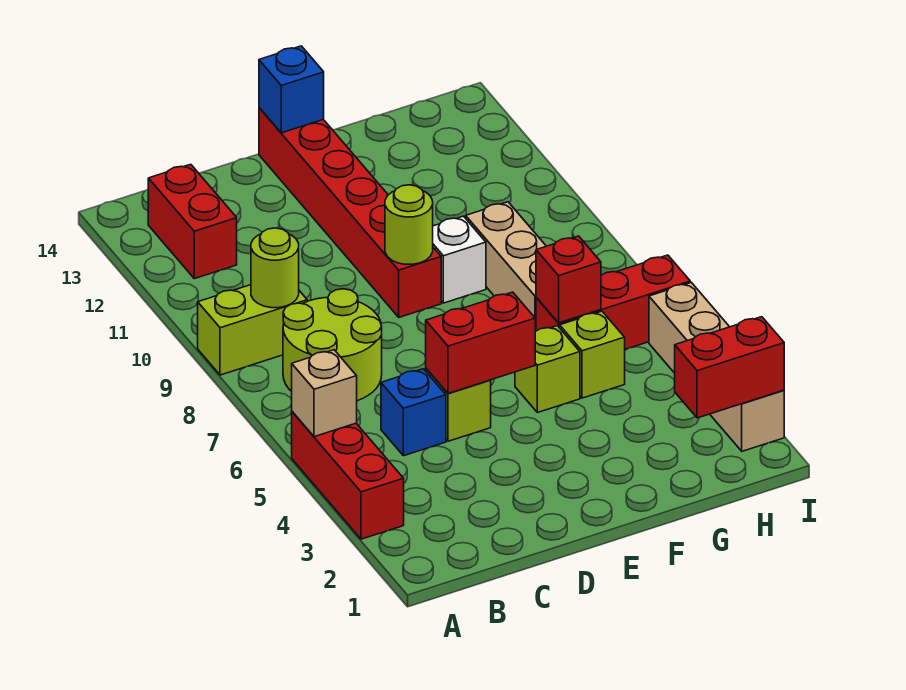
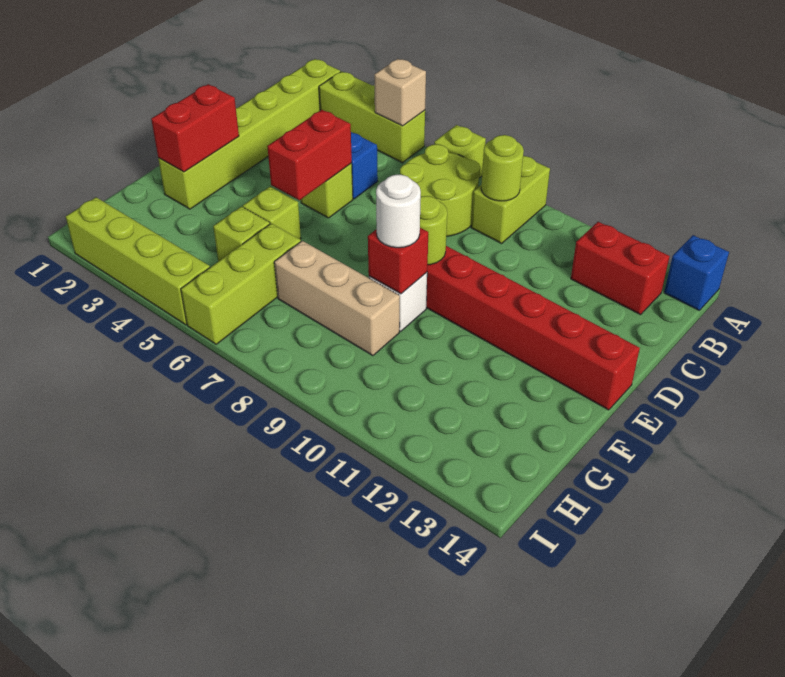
none -> lime brick A2:F2 level 1
red brick A3:A5 level 1 -> lime brick A3:A5 level 1
none -> lime brick A7 level 1
blue brick E14 level 2 -> blue brick A14 level 1
none -> white round brick F9 level 3
red brick G6:I6 level 1 -> lime brick G6:I6 level 1
red brick G6 level 2 -> red brick F9 level 2
red brick H2:I2 level 2 -> red brick E2:F2 level 2
tan brick I2:I5 level 1 -> lime brick I2:I5 level 1

